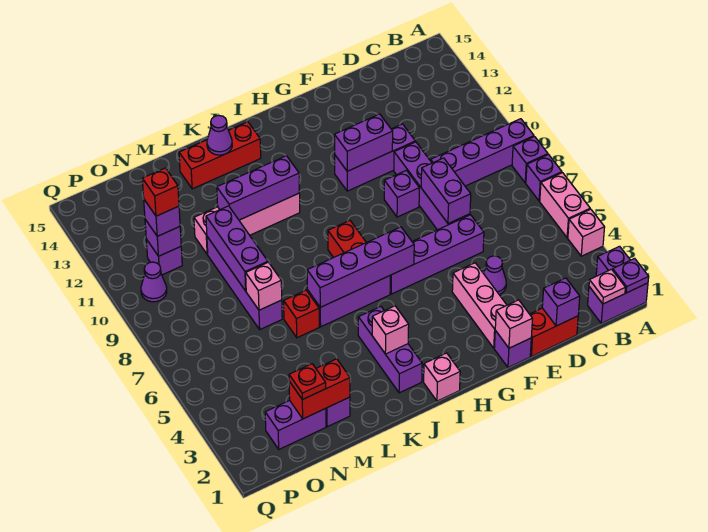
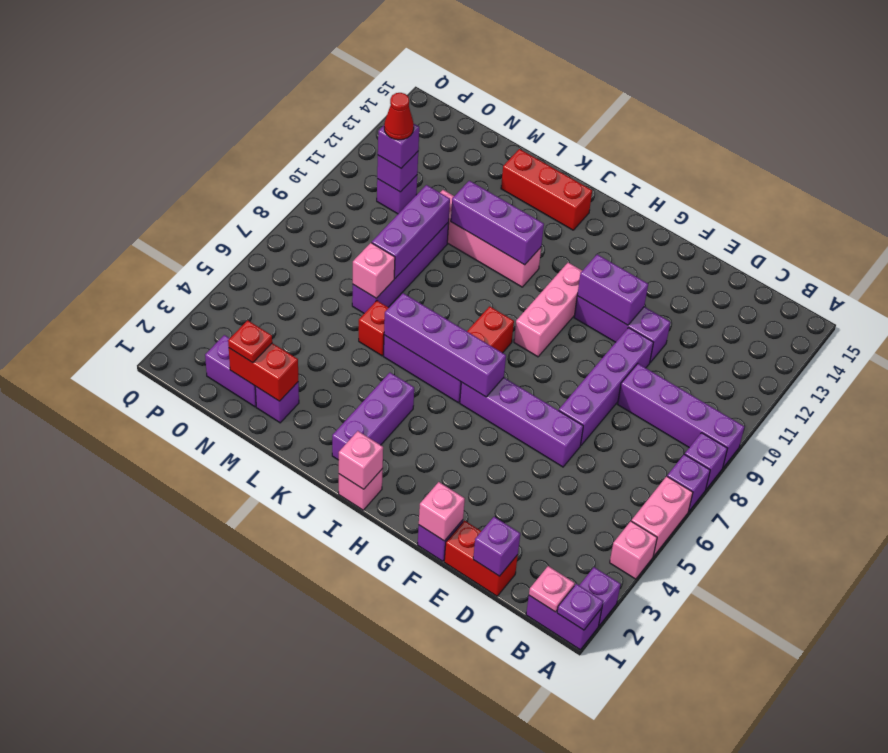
purple cone E4 level 1 -> none
purple brick E7:E8 level 2 -> none
pink brick F2:F4 level 1 -> pink brick H9:H11 level 1
purple brick F9 level 1 -> none
pink brick J3 level 2 -> pink brick I1 level 2
purple cone K14 level 2 -> none
red brick O11 level 4 -> red cone O11 level 4
purple cone P10 level 1 -> none

